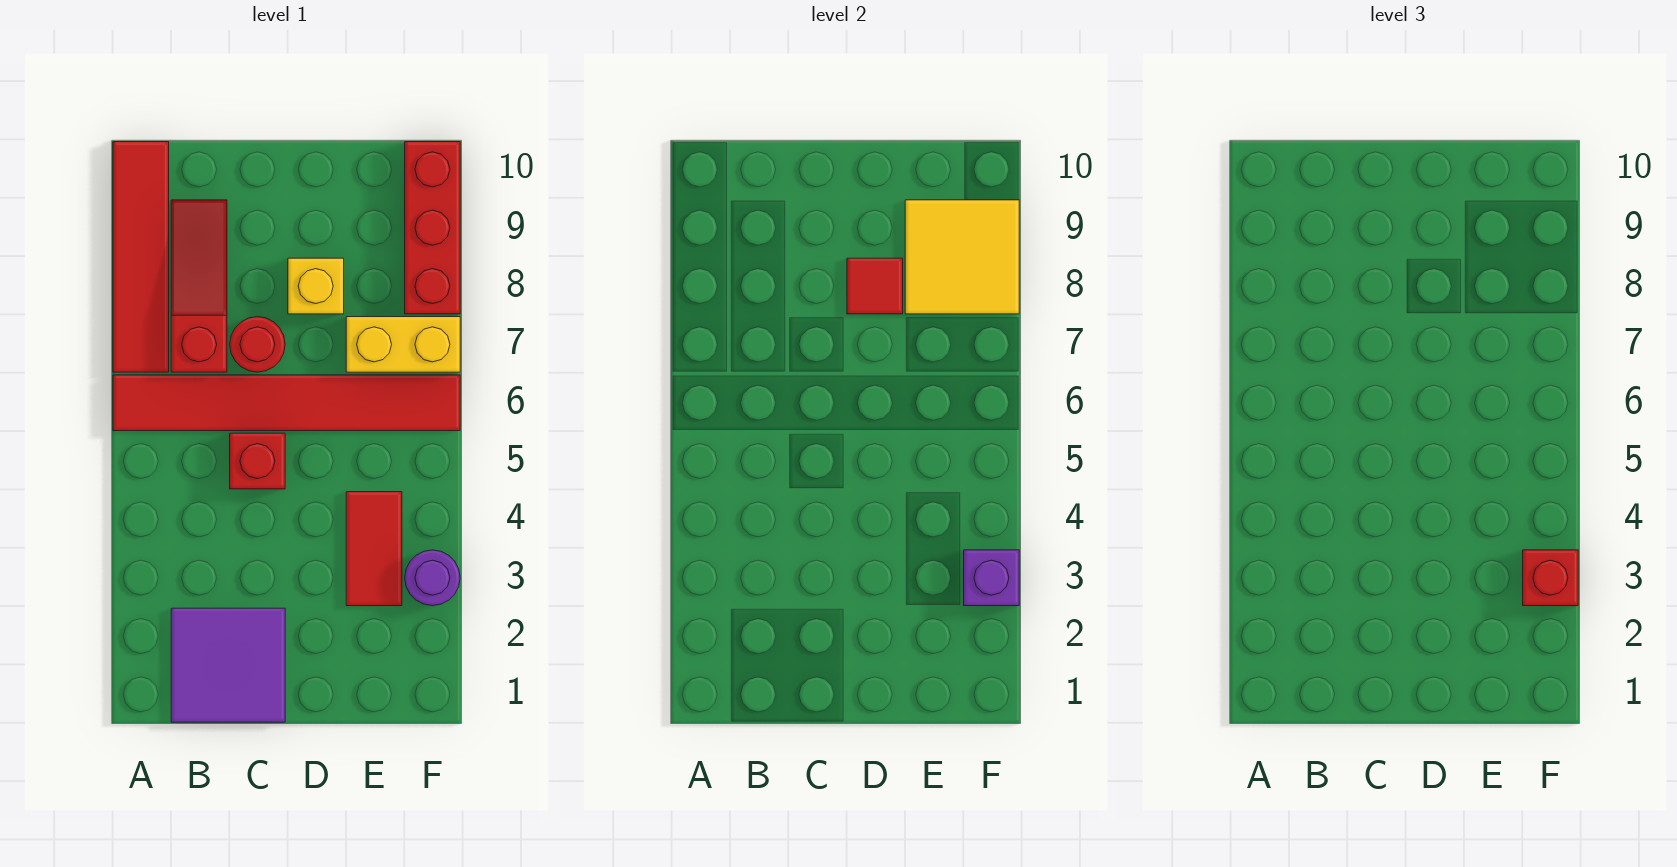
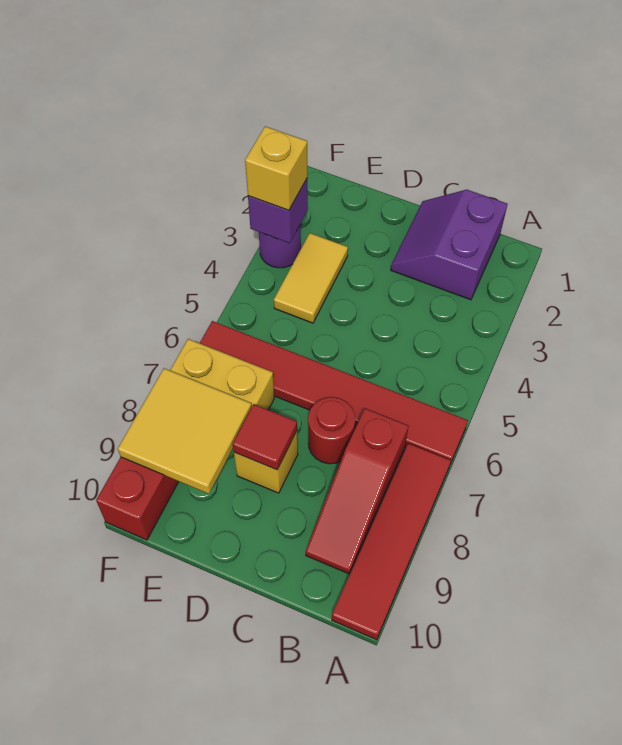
purple tile B1:C2 level 1 -> purple slope B1:C2 level 1 top B
red brick C5 level 1 -> none
red tile E3:E4 level 1 -> yellow tile E3:E4 level 1
red brick F3 level 3 -> yellow brick F3 level 3

